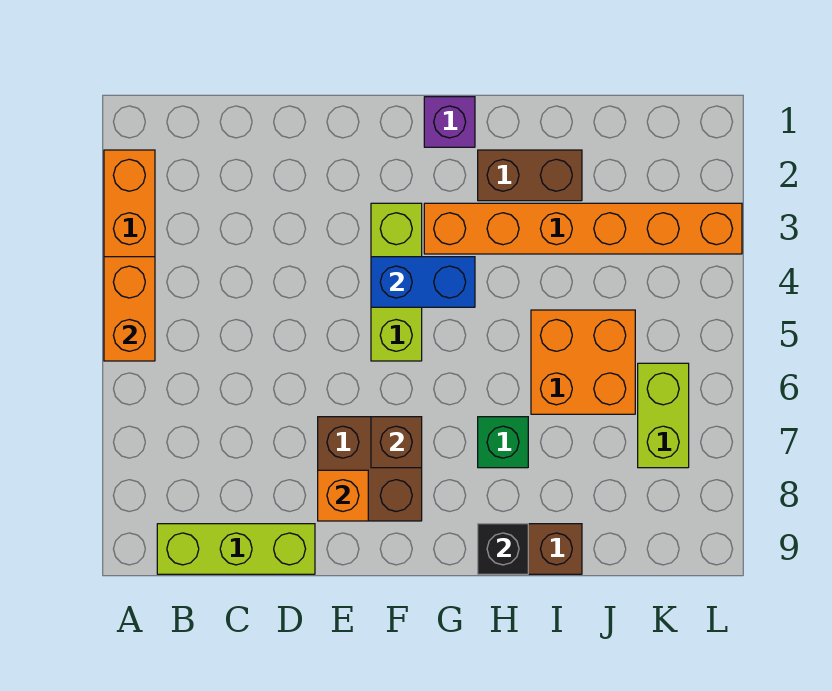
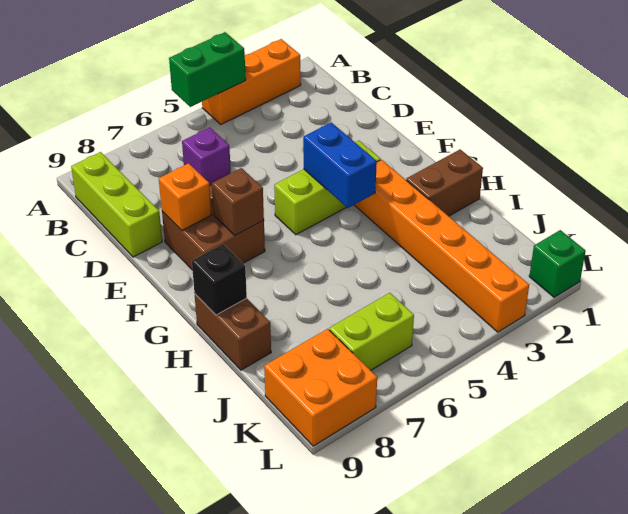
orange brick A4:A5 level 2 -> green brick A4:A5 level 2
purple brick G1 level 1 -> purple brick C6 level 1
brown brick H2:I2 level 1 -> brown brick H1:H2 level 1
green brick H7 level 1 -> green brick L1 level 1
orange brick I5:J6 level 1 -> orange brick K8:L9 level 1

